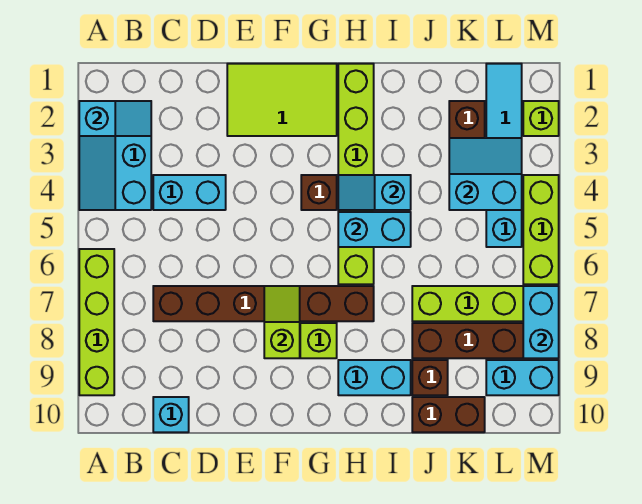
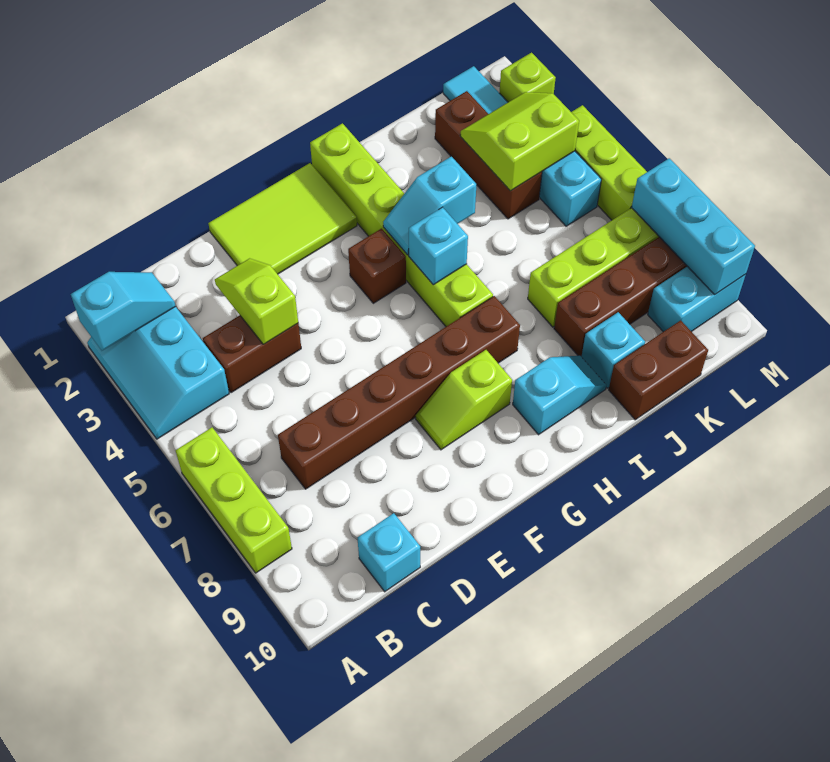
lime brick A6:A9 level 1 -> lime brick A6:A8 level 1
cyan brick C4:D4 level 1 -> brown brick C4:D4 level 1
lime slope F7:F8 level 2 top 8 -> lime slope D3:D4 level 2 top 4
cyan brick H5:I5 level 2 -> cyan brick H5 level 2
cyan brick H9:I9 level 1 -> cyan slope H9:I9 level 1 top H
brown brick J9 level 1 -> cyan brick J9 level 1
cyan slope K3:L4 level 2 top 4 -> lime slope K3:L4 level 2 top 4
cyan brick M7:M8 level 2 -> cyan brick M7:M9 level 2

